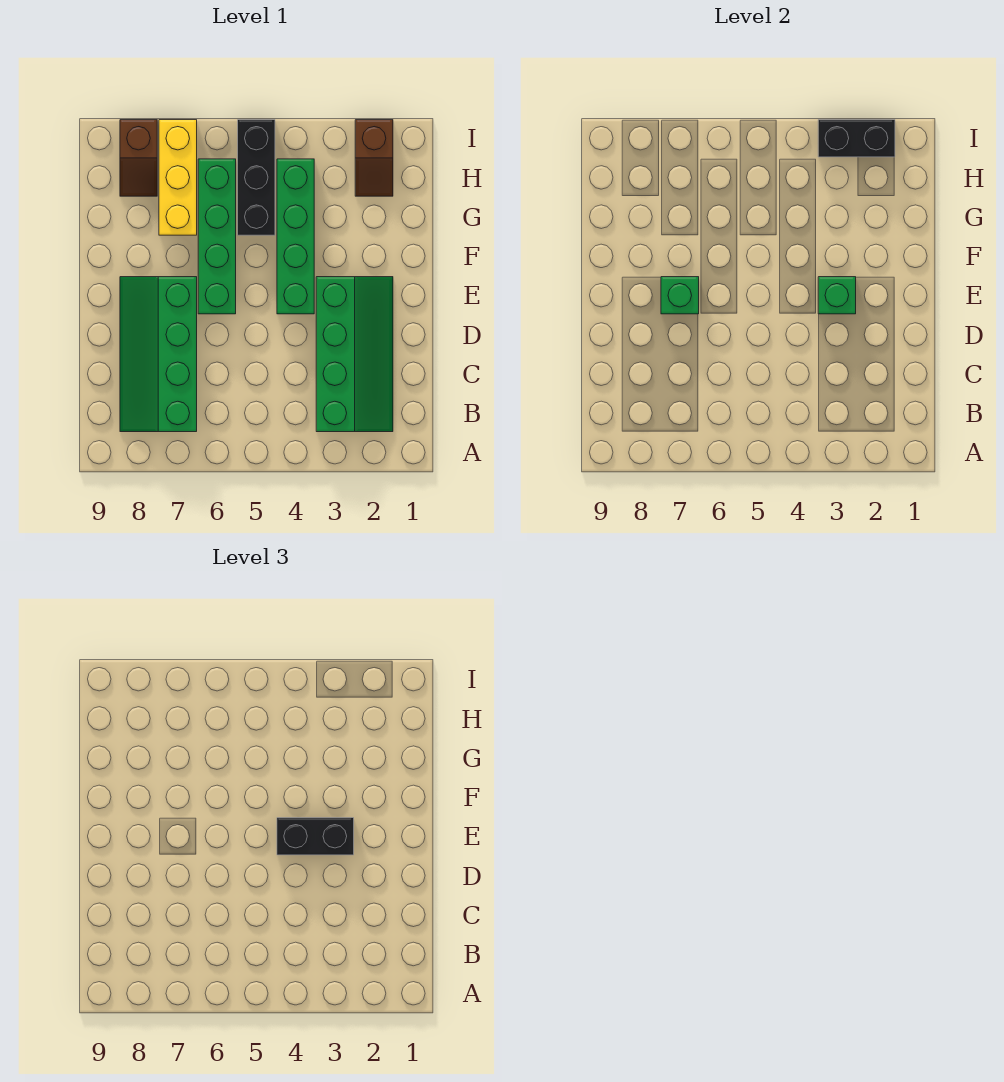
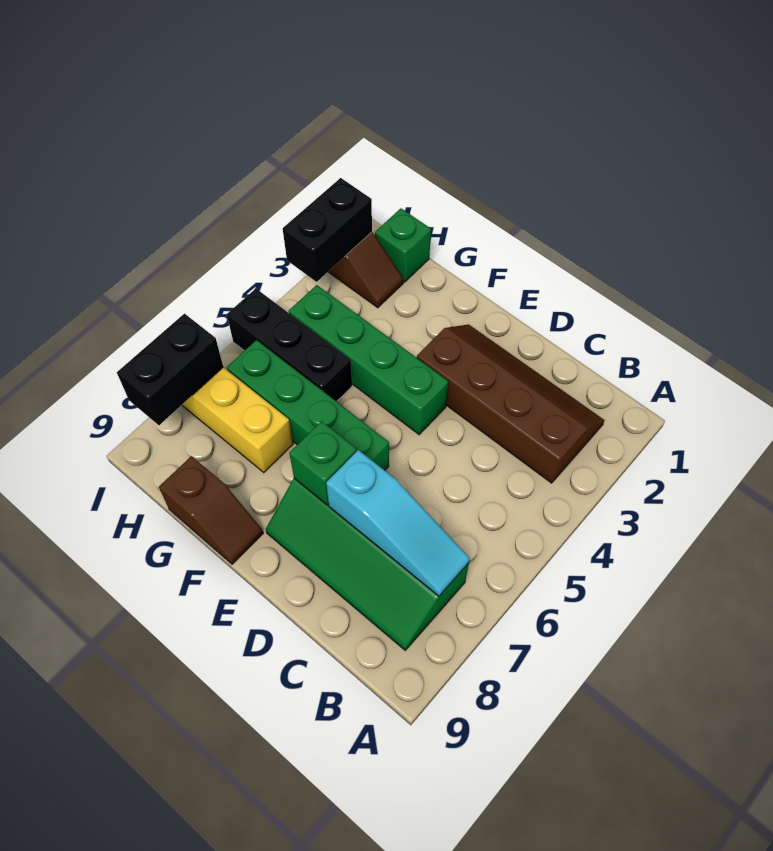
green slope B2:E3 level 1 top 3 -> brown slope B2:E3 level 1 top 3
none -> cyan slope B7:D7 level 2 top D
green brick E3 level 2 -> green brick H1 level 1
black brick E3:E4 level 3 -> black brick I7:I8 level 2
brown slope H8:I8 level 1 top I -> brown slope F9:G9 level 1 top G

